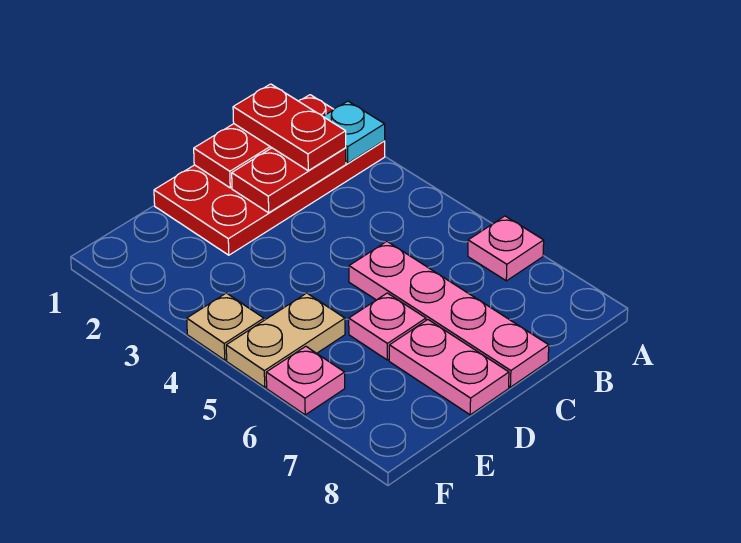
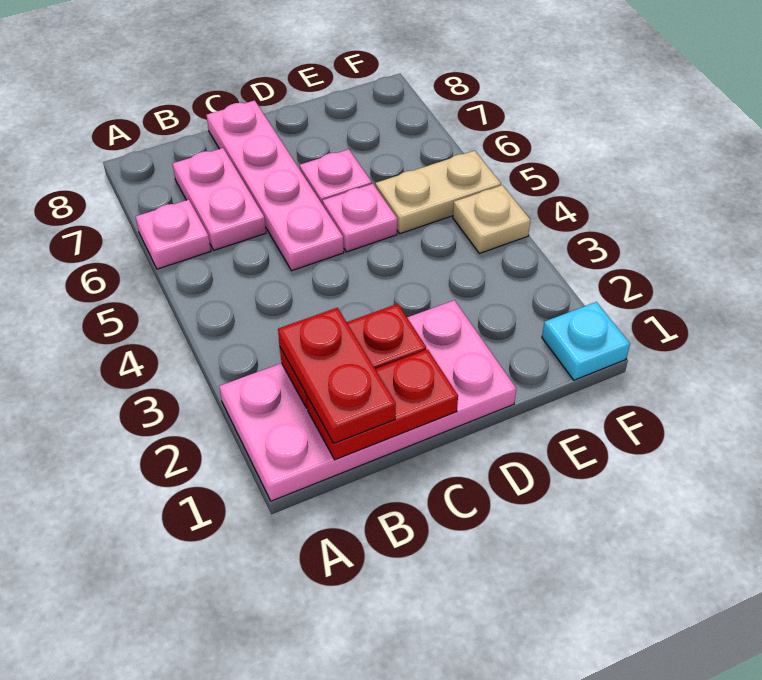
red plate A1:D2 level 1 -> pink plate A1:D2 level 1
cyan plate A2 level 2 -> cyan plate F1 level 1
pink plate D7:D8 level 1 -> pink plate B6:B7 level 1
pink plate F6 level 1 -> pink plate D5 level 1

